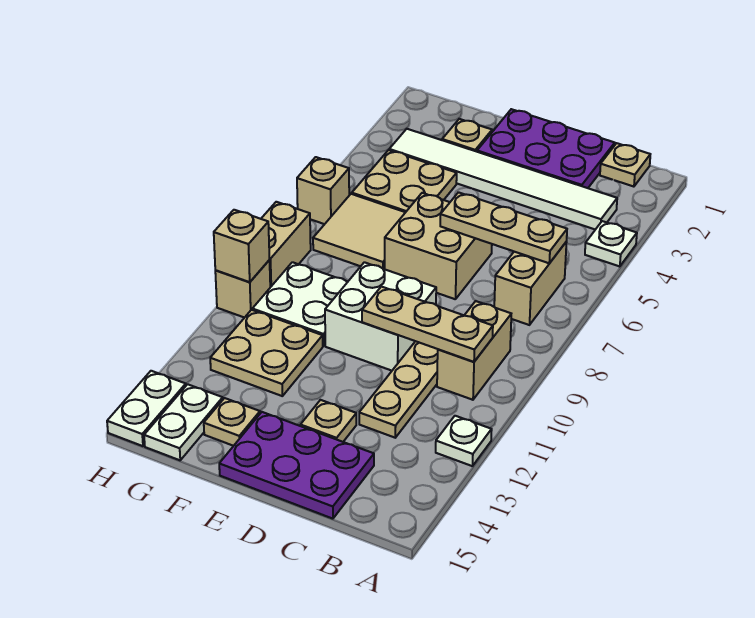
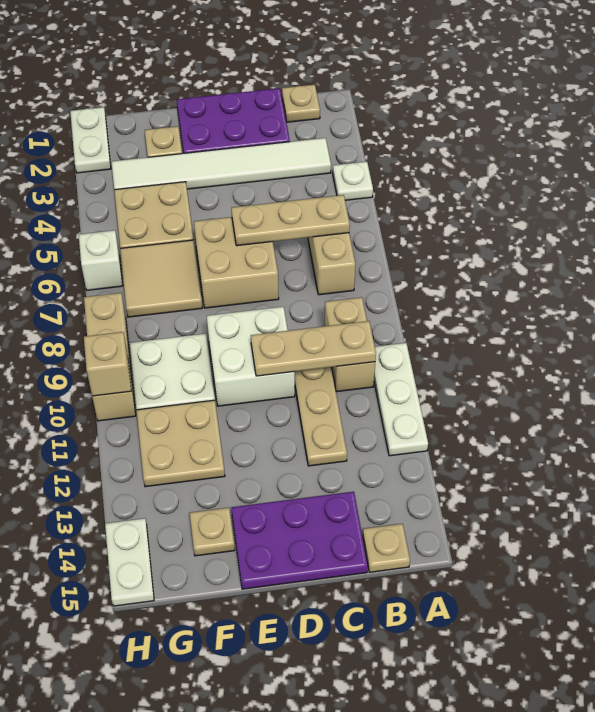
white plate A12 level 1 -> white plate A10:A12 level 1
tan plate D13 level 1 -> tan plate B15 level 1
white plate G14:G15 level 1 -> white plate H1:H2 level 1
tan brick H6 level 1 -> white brick H6 level 1

